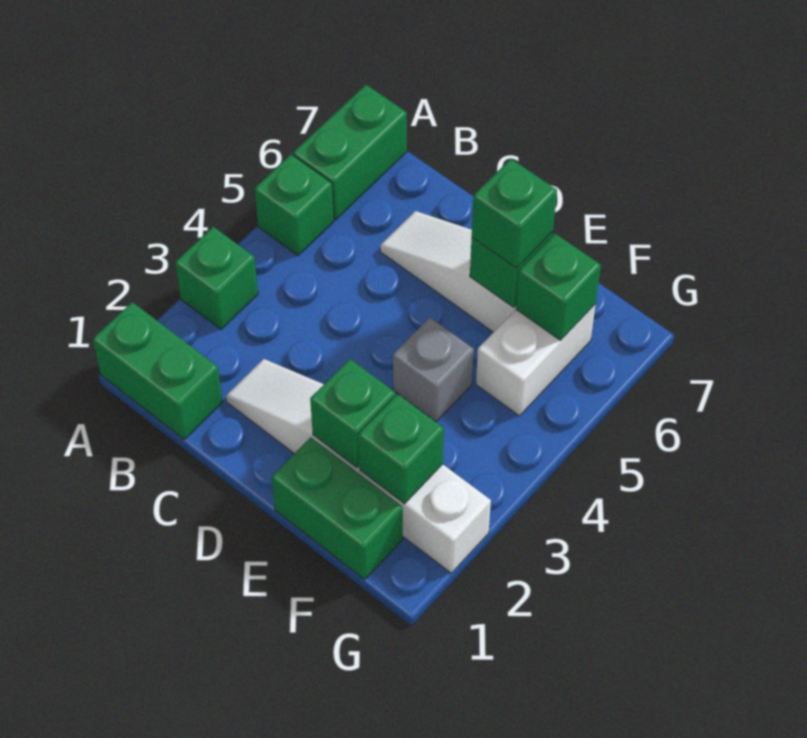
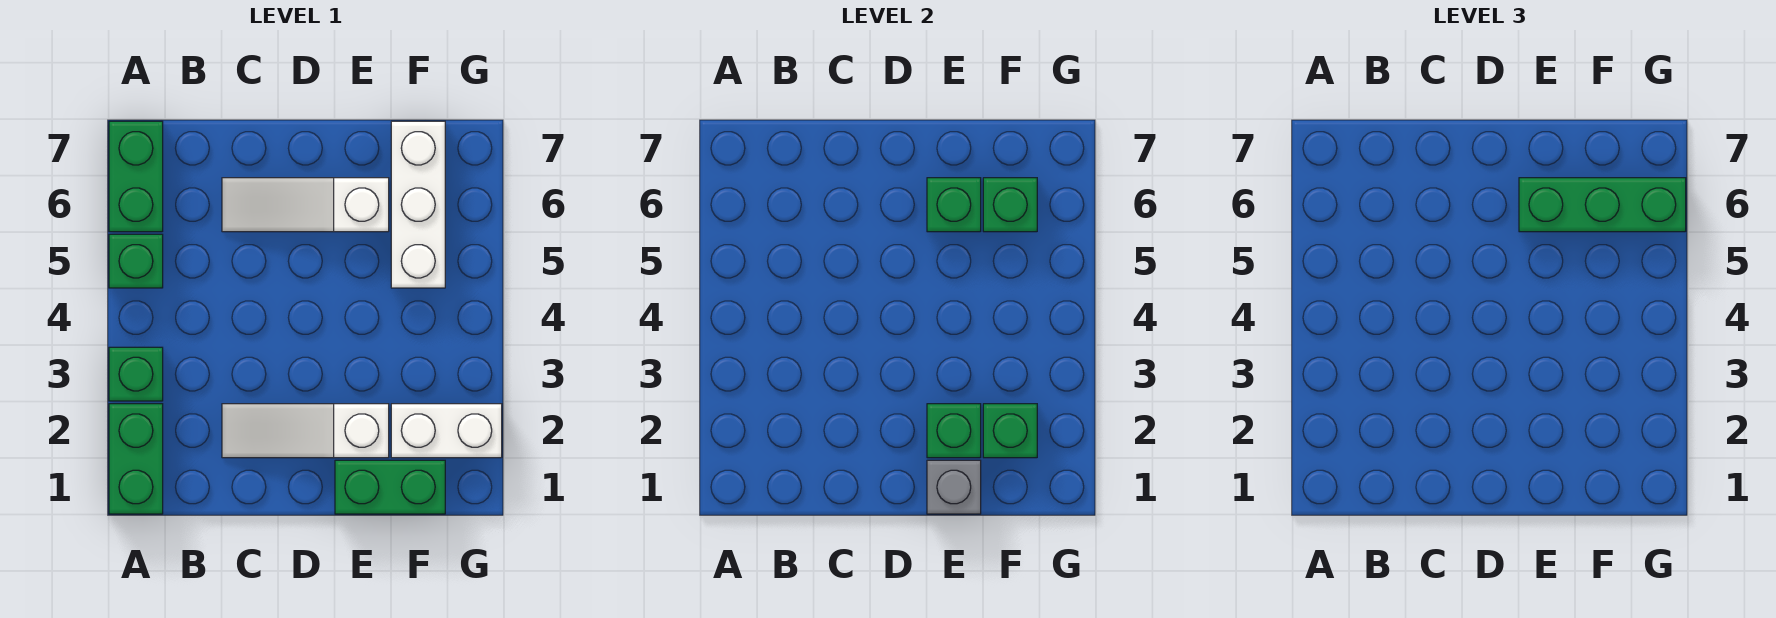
green brick A1:B1 level 1 -> green brick A1:A2 level 1
grey brick E4 level 1 -> grey brick E1 level 2
green brick E6 level 3 -> green brick E6:G6 level 3
white brick F5:F6 level 1 -> white brick F5:F7 level 1

